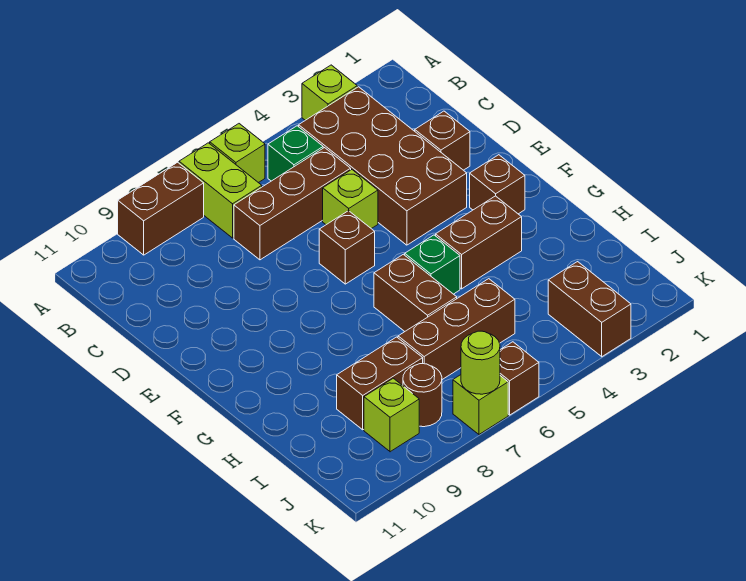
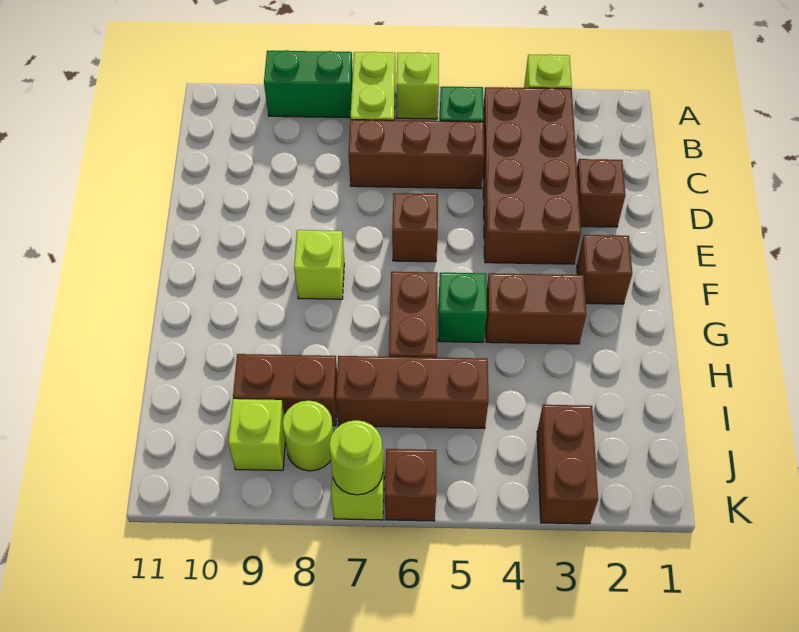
brown brick A8:A9 level 1 -> green brick A8:A9 level 1
lime brick D5 level 1 -> lime brick F8 level 1
brown round brick J8 level 1 -> lime round brick J8 level 1

